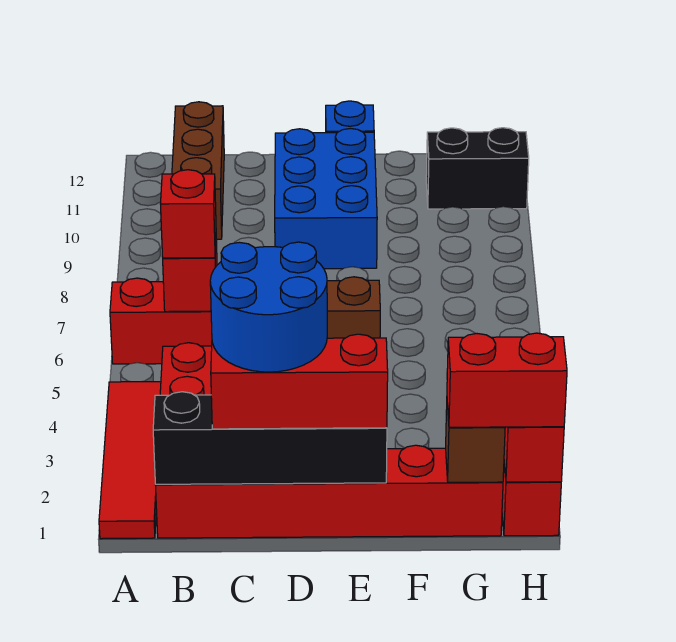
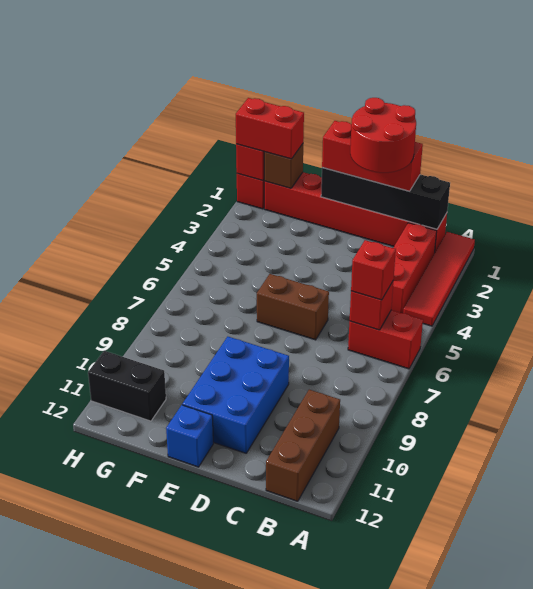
blue round brick C1:D2 level 4 -> red round brick C1:D2 level 4

